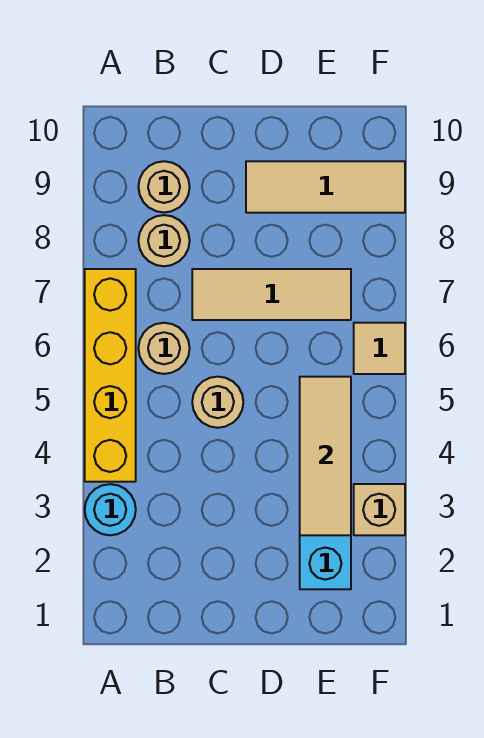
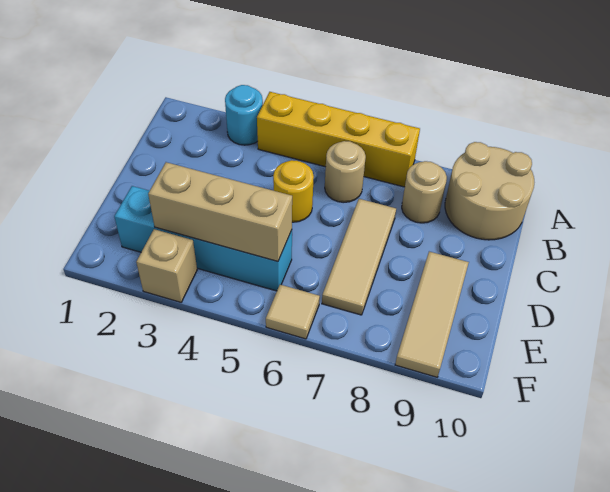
tan round brick B9 level 1 -> tan round brick A9:B10 level 1
tan round brick C5 level 1 -> yellow round brick C5 level 1
tan tile E3:E5 level 2 -> tan brick E3:E5 level 2

